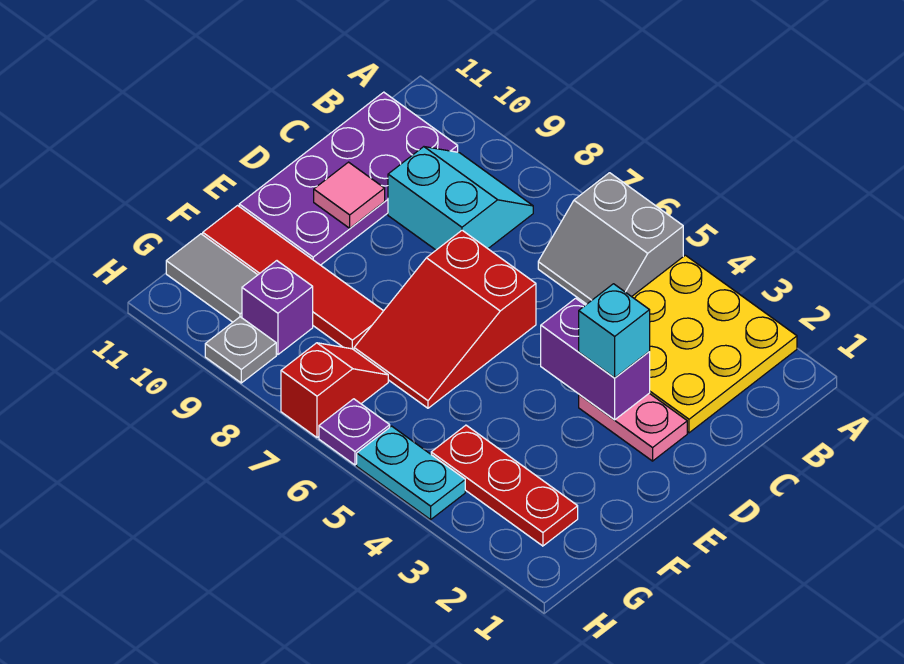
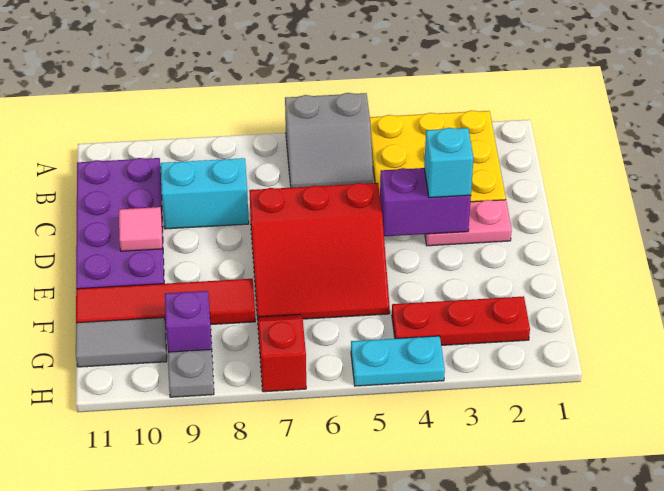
red slope D6:F7 level 1 top D -> red slope D5:F7 level 1 top D
purple plate H6 level 1 -> none

